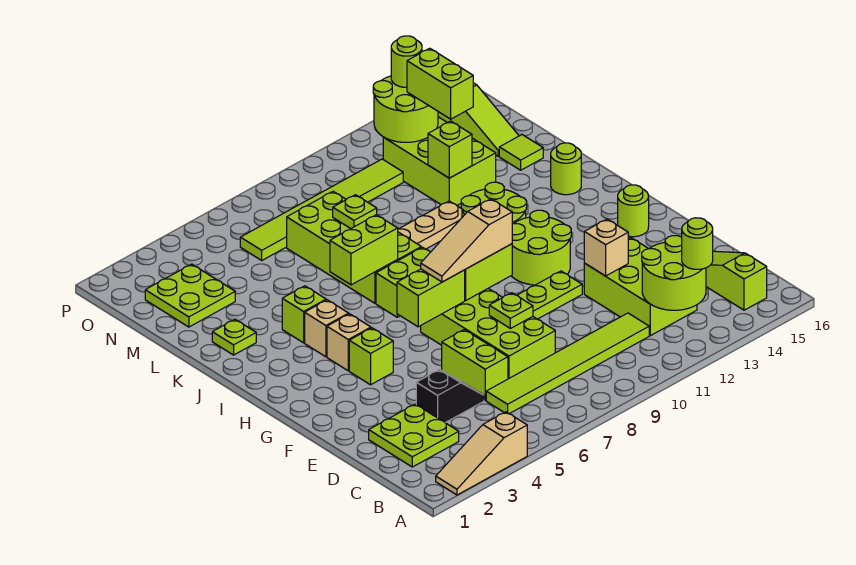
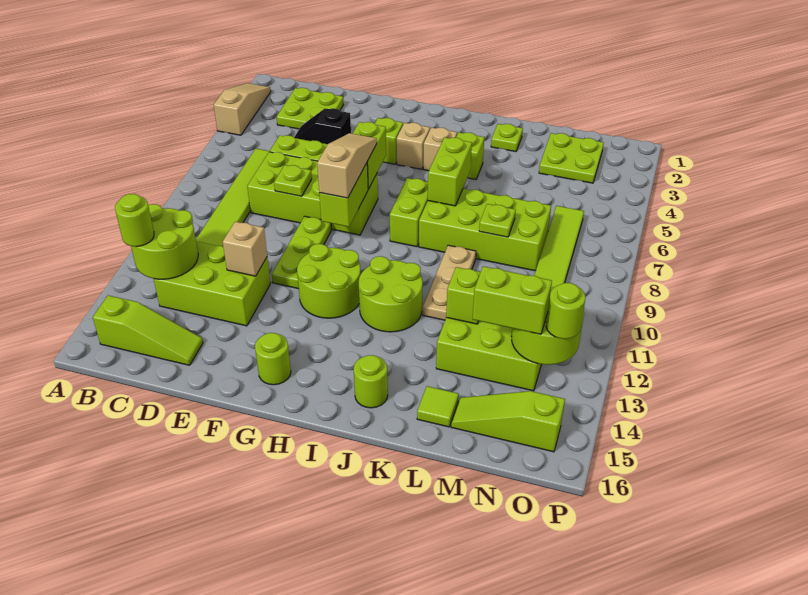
black slope D4:D5 level 1 top 4 -> black slope D4:E4 level 1 top E

